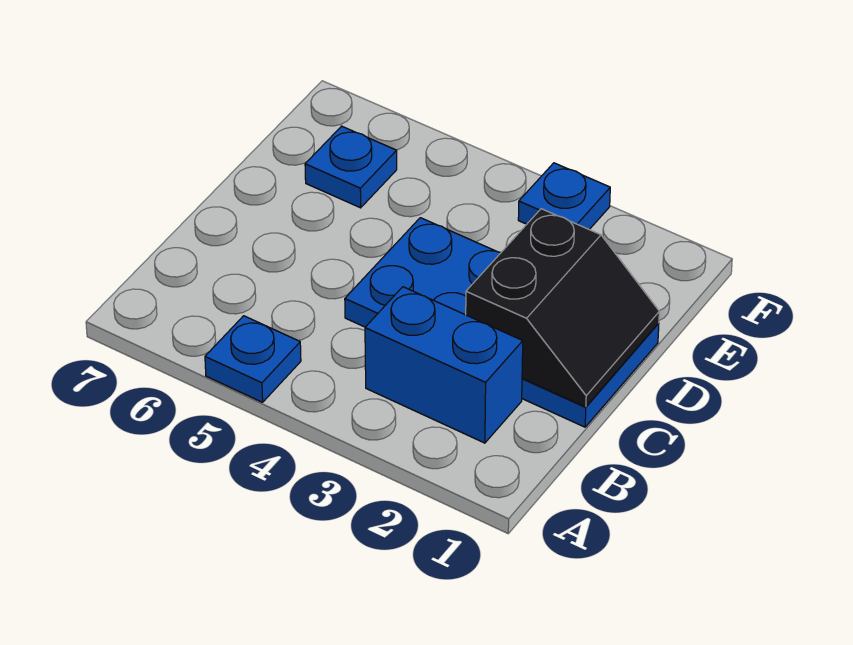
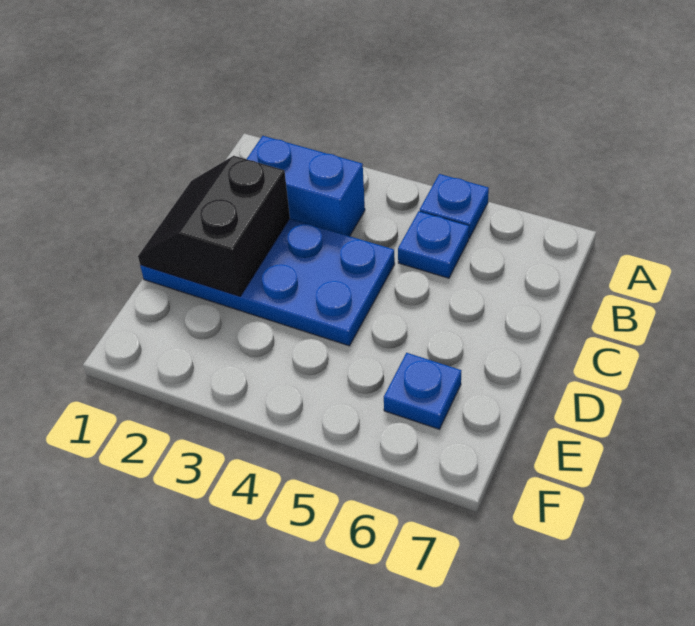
blue plate F3 level 1 -> blue plate B5 level 1

